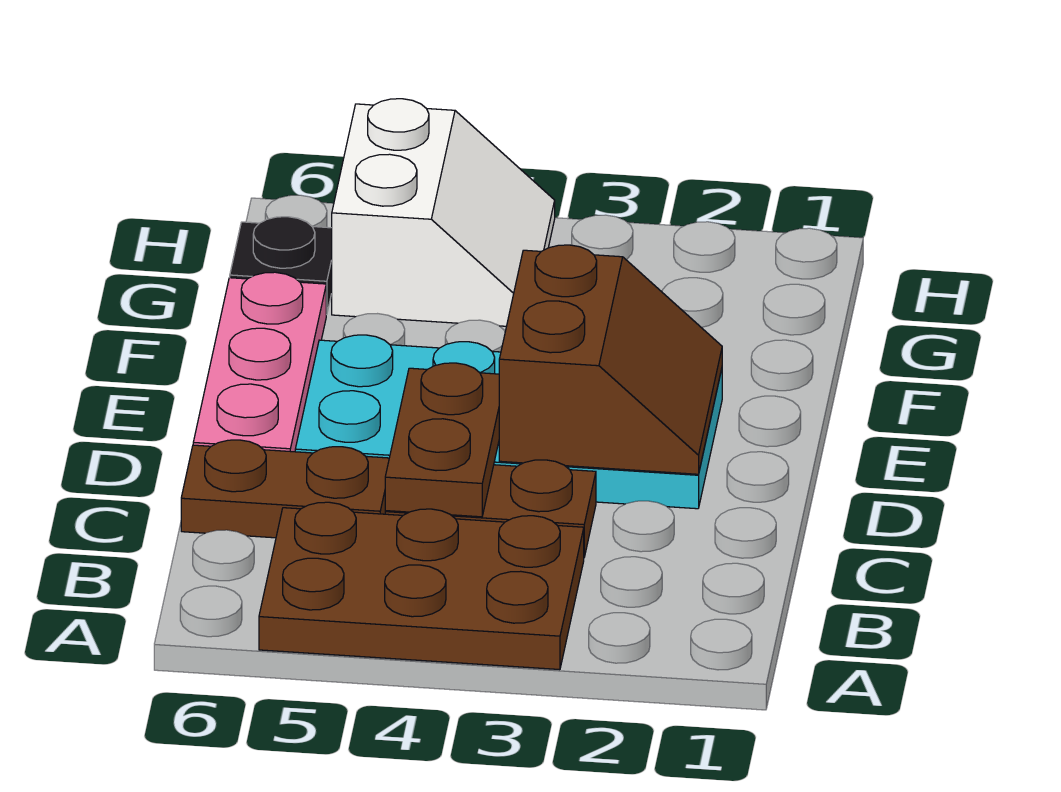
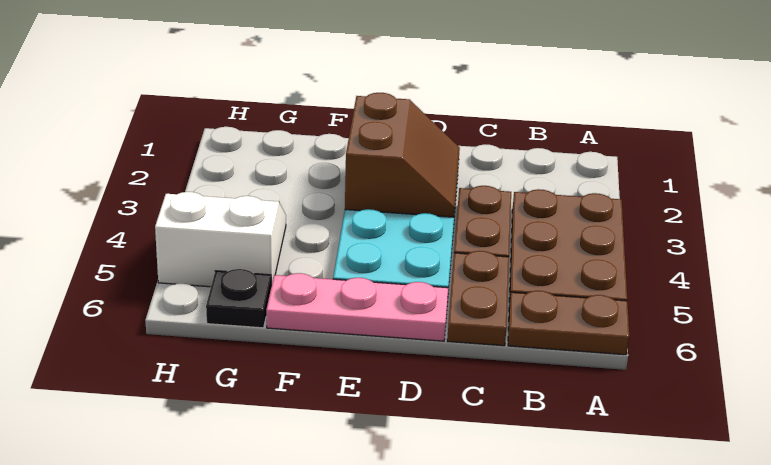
brown plate C4:D4 level 2 -> brown plate A6:B6 level 1
brown slope D2:E3 level 2 top 3 -> brown slope D2:E3 level 2 top E

